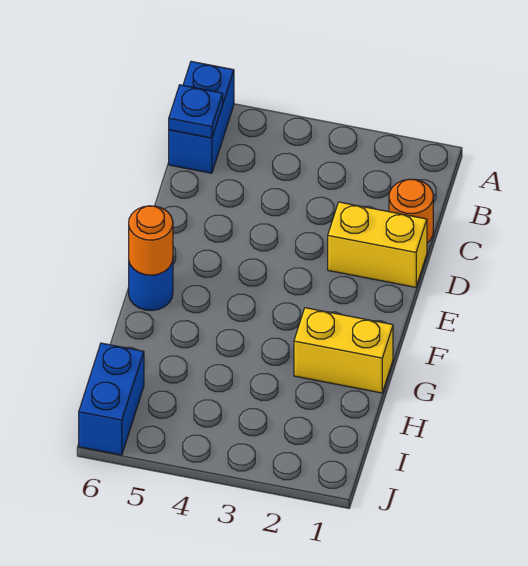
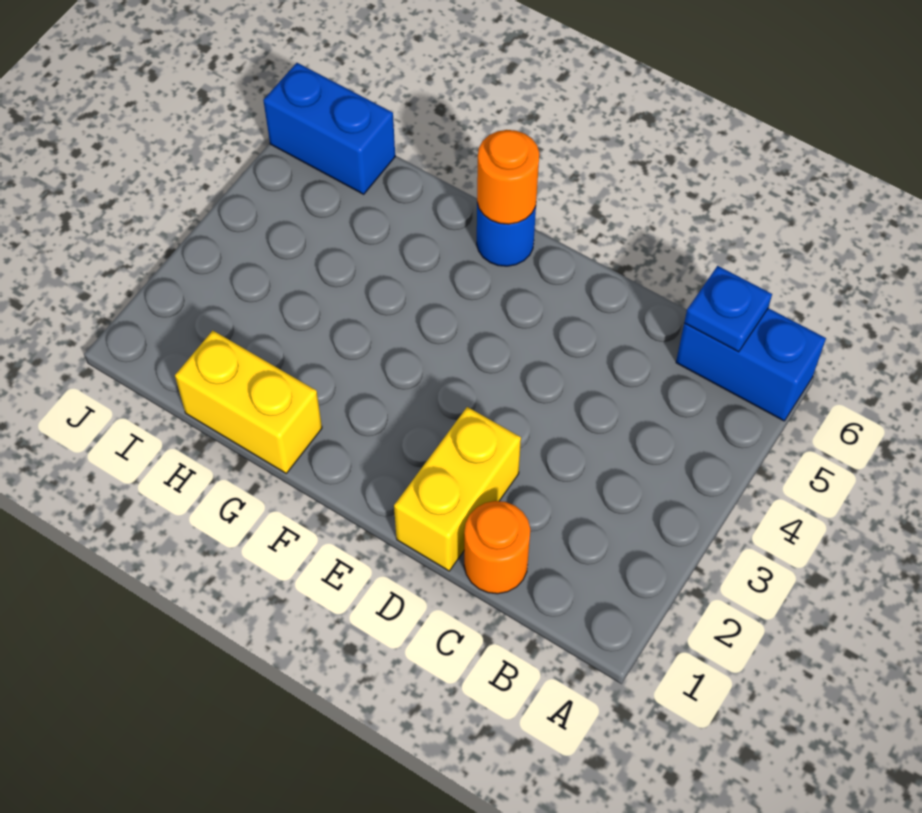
yellow brick G1:G2 level 1 -> yellow brick G1:H1 level 1

